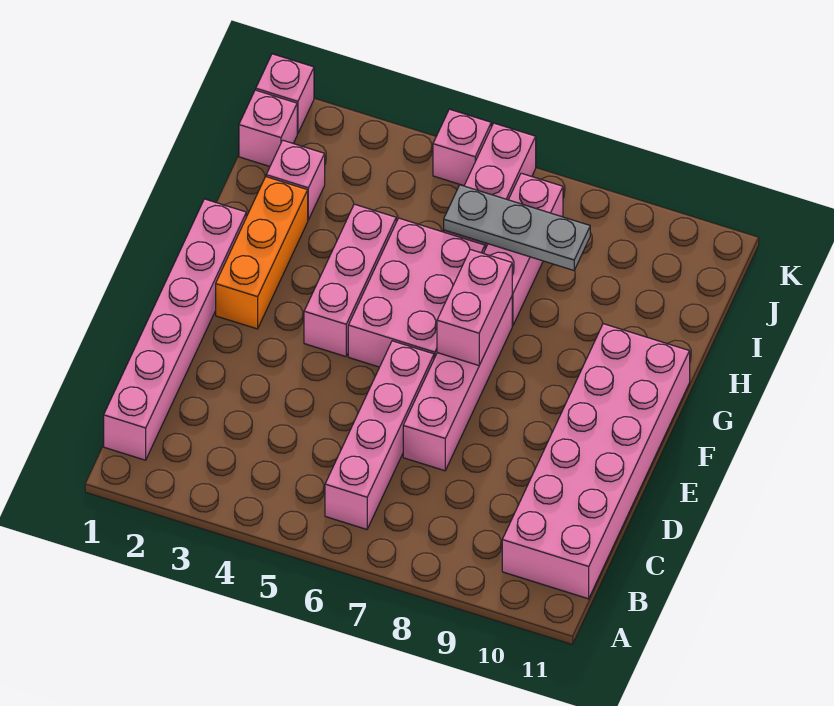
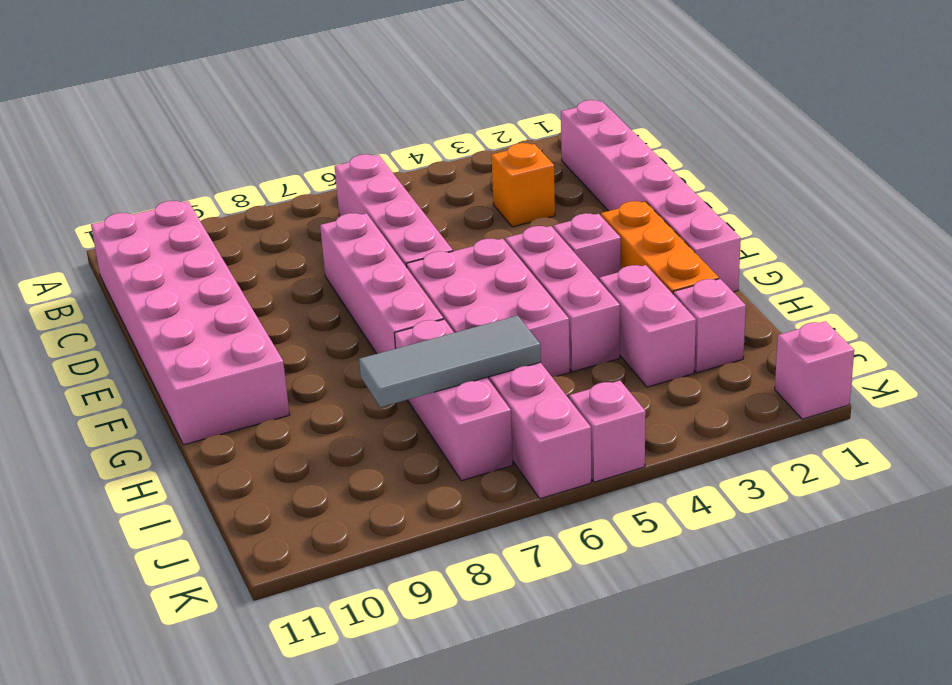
none -> orange brick C3 level 1
pink brick F7:G7 level 2 -> pink brick H3:I3 level 1
grey plate I6:I8 level 2 -> grey tile I6:I8 level 2
pink brick J1 level 1 -> pink brick F3 level 1

